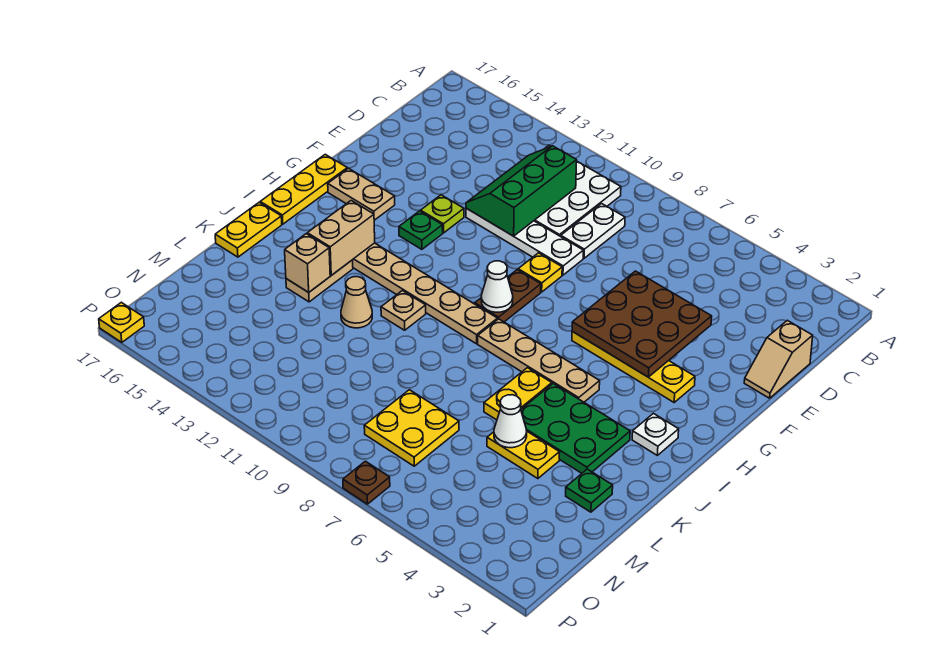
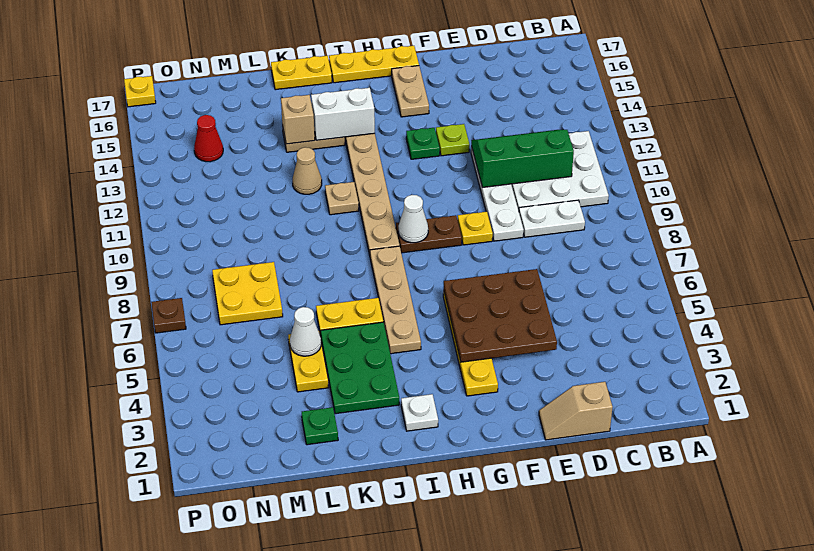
tan brick I14:J14 level 2 -> white brick I14:J14 level 2
none -> red cone N14 level 1

